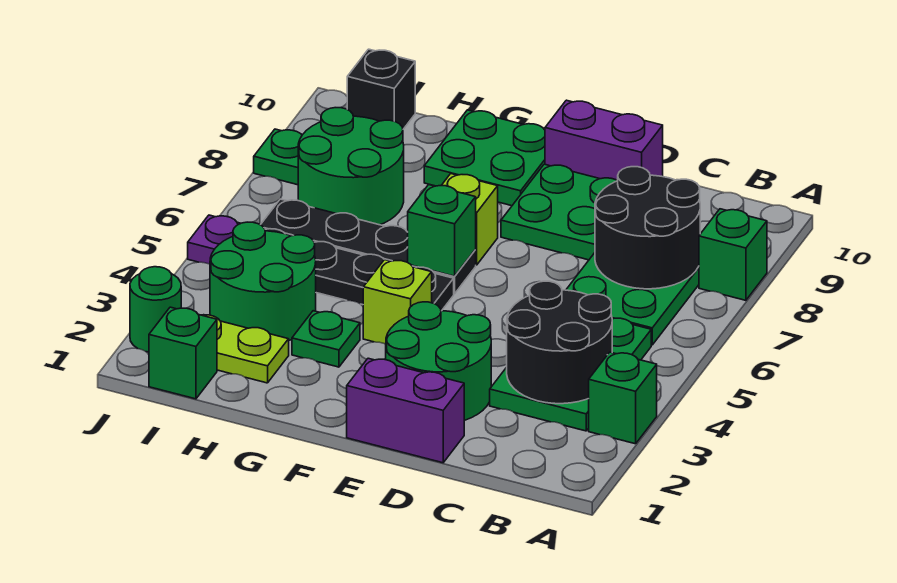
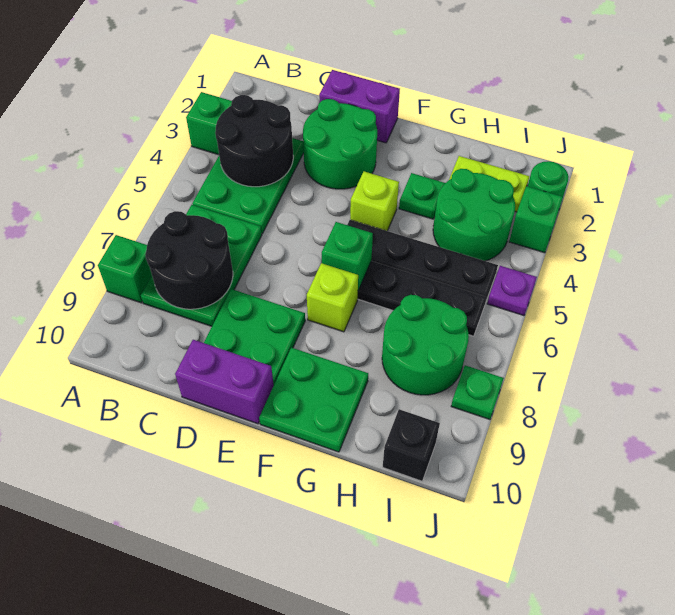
green brick I1 level 1 -> green brick J3 level 1

